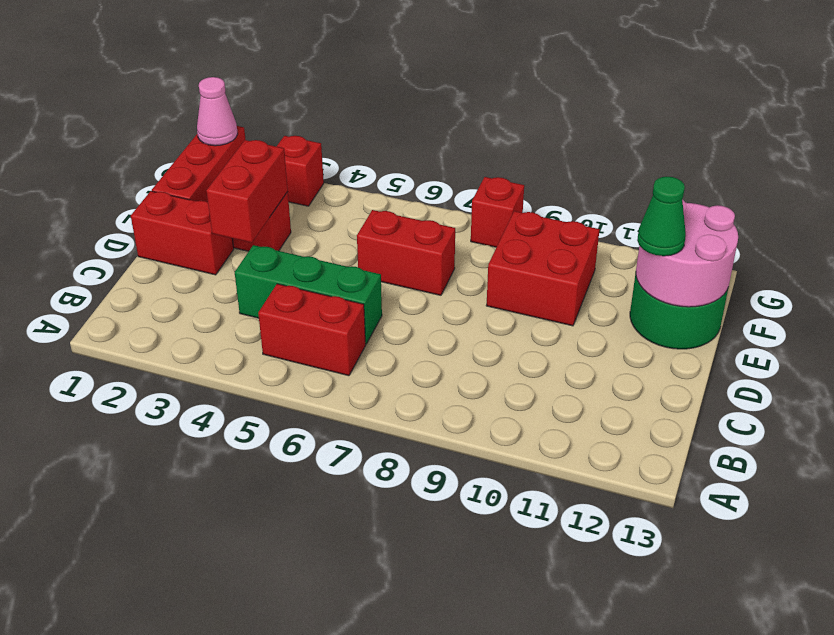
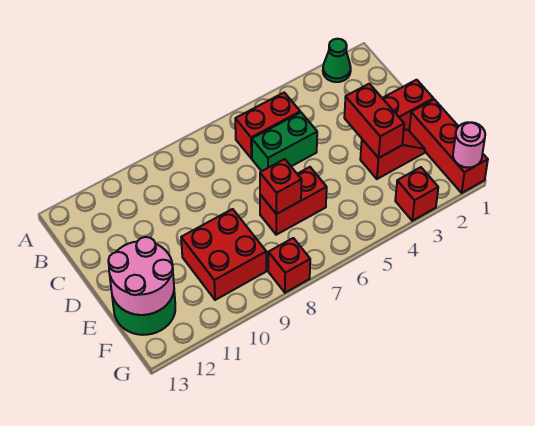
green brick C4:C6 level 1 -> green brick C5:C6 level 1
none -> red brick E7 level 2
green cone E12 level 3 -> green cone A2 level 1
pink cone G1 level 2 -> pink round brick G1 level 2

